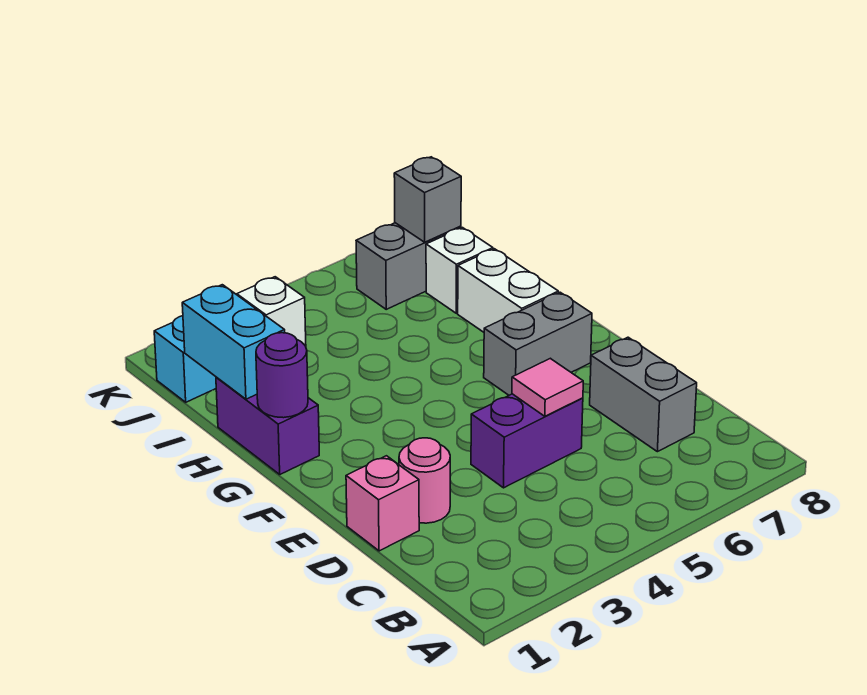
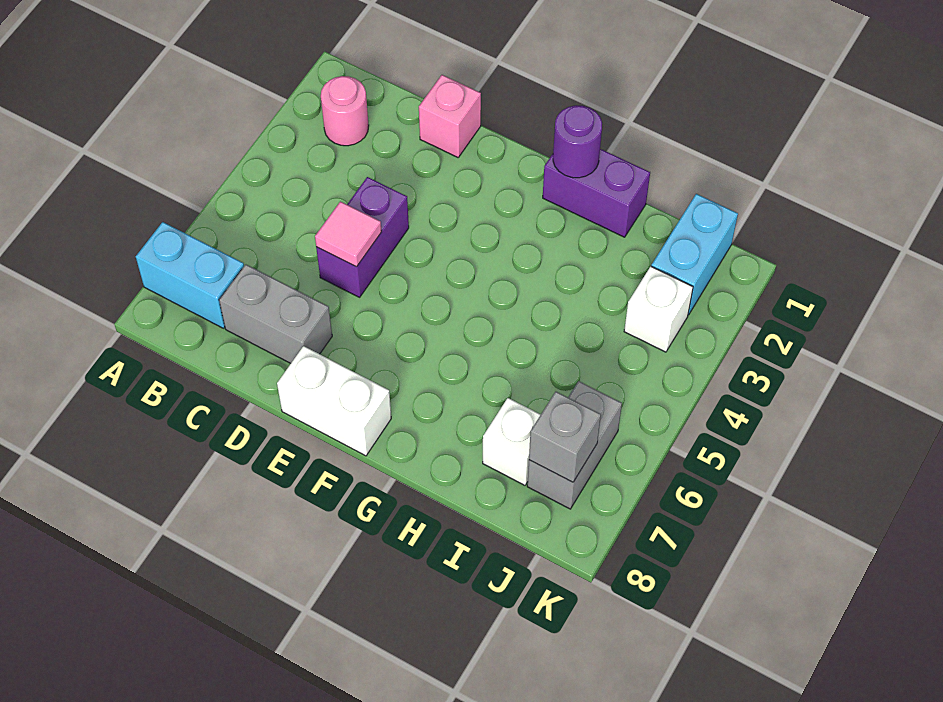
pink round brick D2 level 1 -> pink round brick B2 level 1
grey brick F6:F7 level 1 -> none
white brick G7:H7 level 1 -> white brick E8:F8 level 1
cyan brick H1:I1 level 2 -> cyan brick A7:B7 level 1

